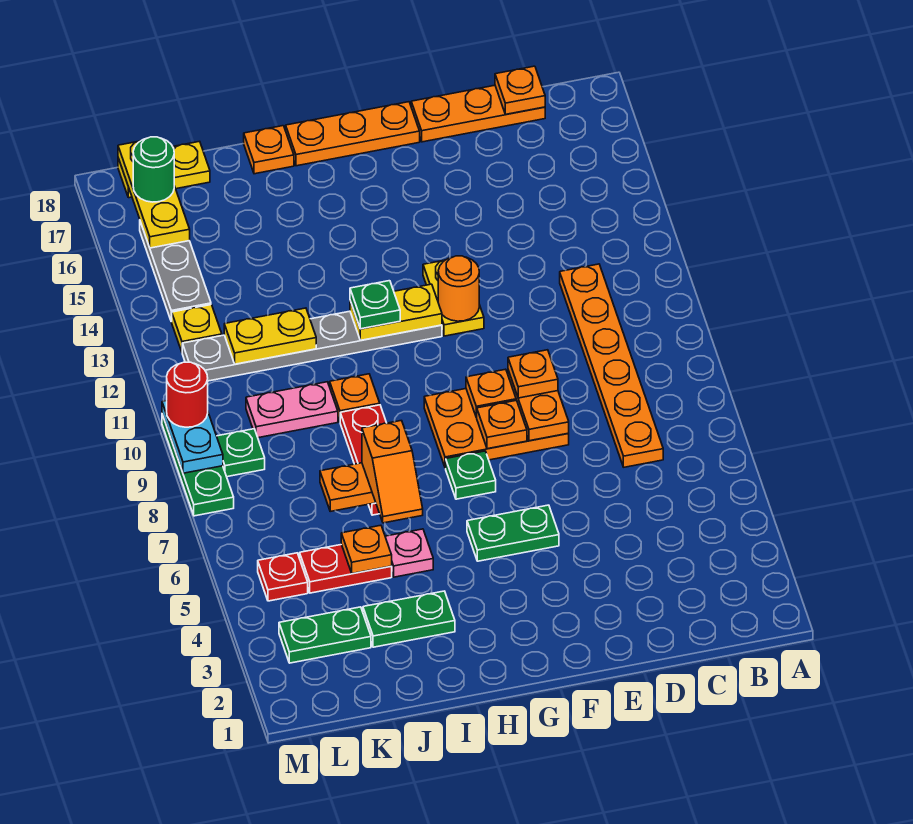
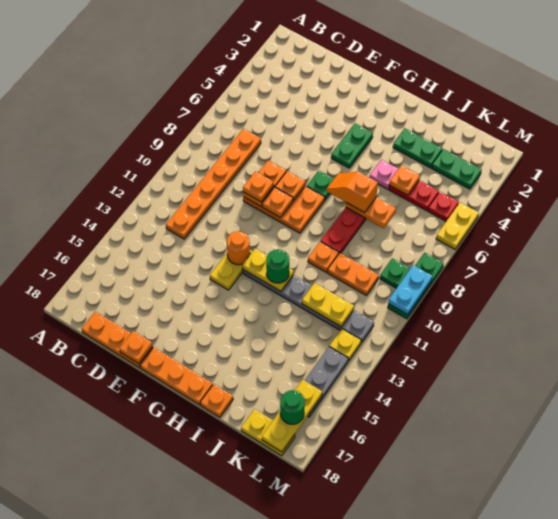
orange plate C18 level 2 -> orange plate E18 level 2
green plate F5:G5 level 1 -> green plate G4:G5 level 1
green plate H12 level 3 -> green round brick H12 level 3
orange slope I6:I7 level 3 top 7 -> orange slope H7:I7 level 3 top I
pink plate J10:K10 level 1 -> orange plate J10:K10 level 1
none -> yellow plate M5:M6 level 1
red round brick M10 level 3 -> none

